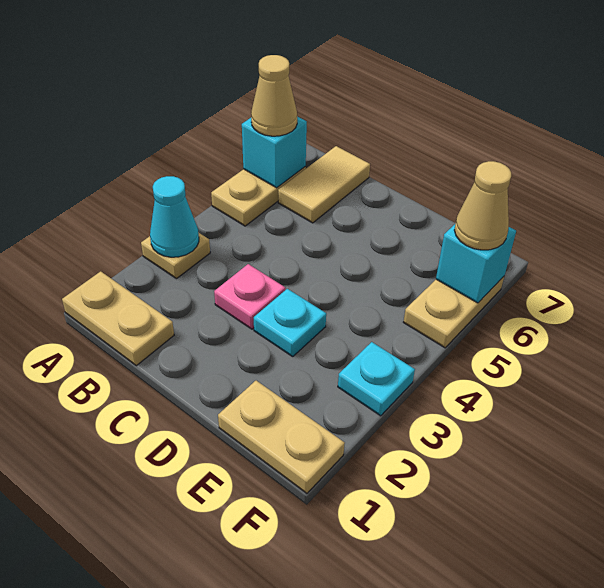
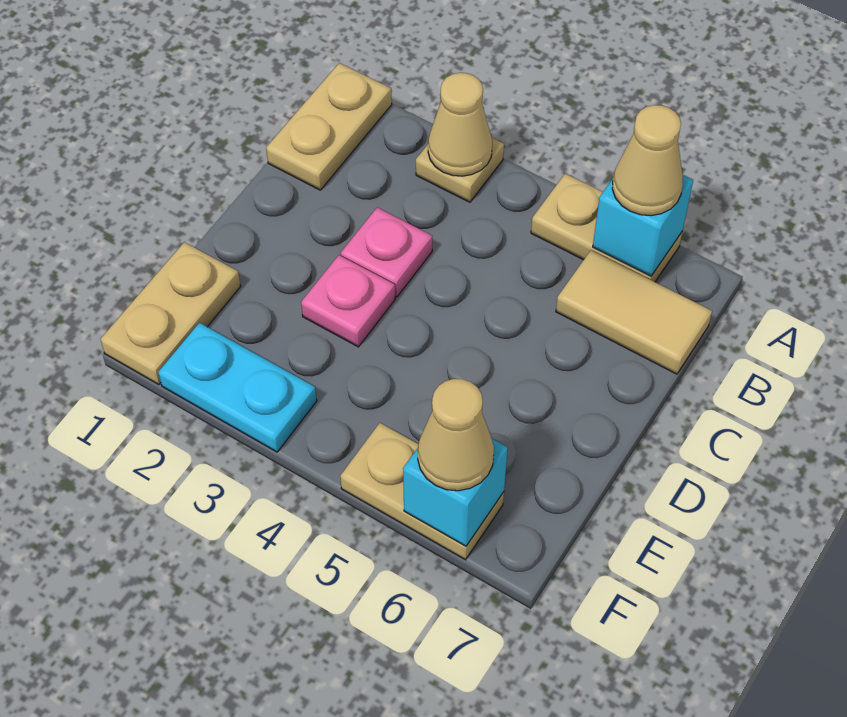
cyan cone A3 level 2 -> tan cone A3 level 2
cyan plate D3 level 1 -> pink plate D3 level 1
cyan plate F3 level 1 -> cyan plate F2:F3 level 1

